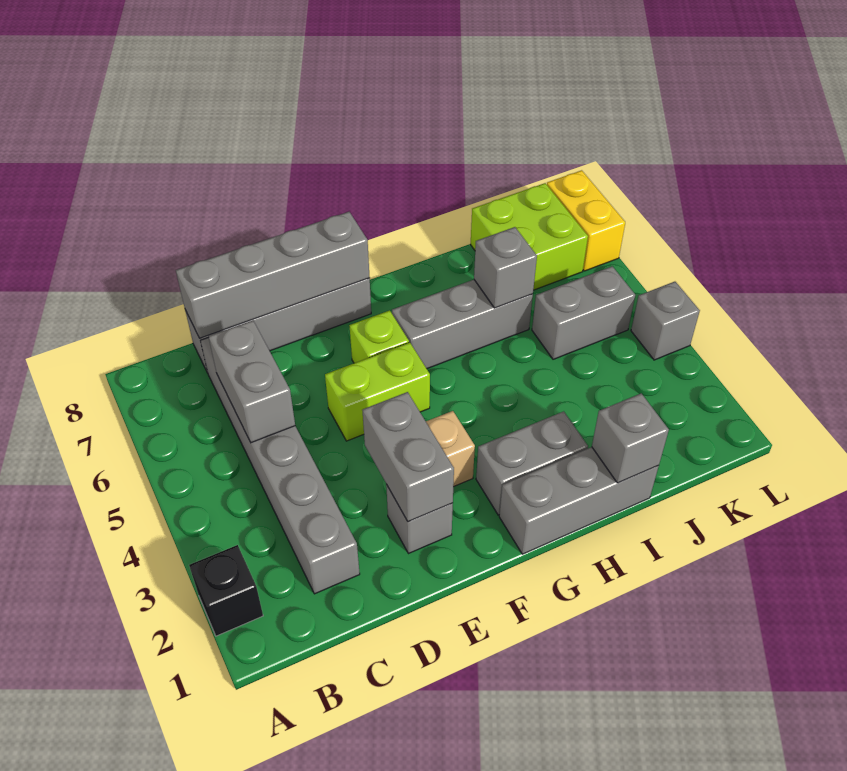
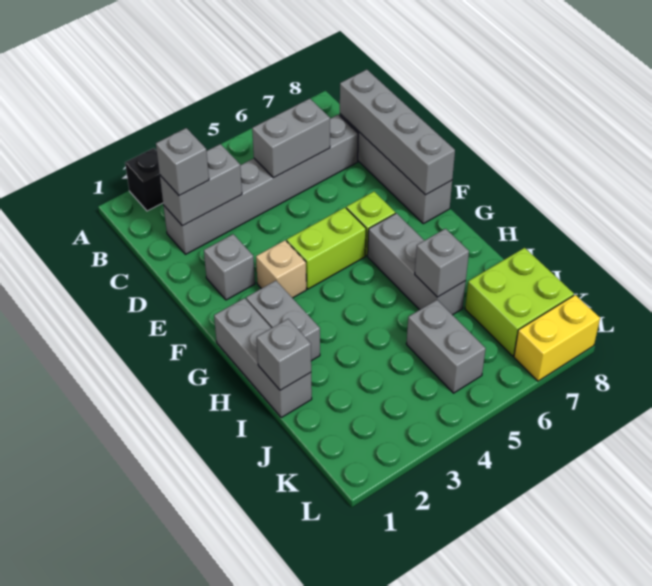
grey brick E2:E3 level 2 -> grey brick C2:C3 level 2
lime brick E5:F5 level 1 -> lime brick F4:F5 level 1
grey brick L4 level 1 -> grey brick C2 level 3

